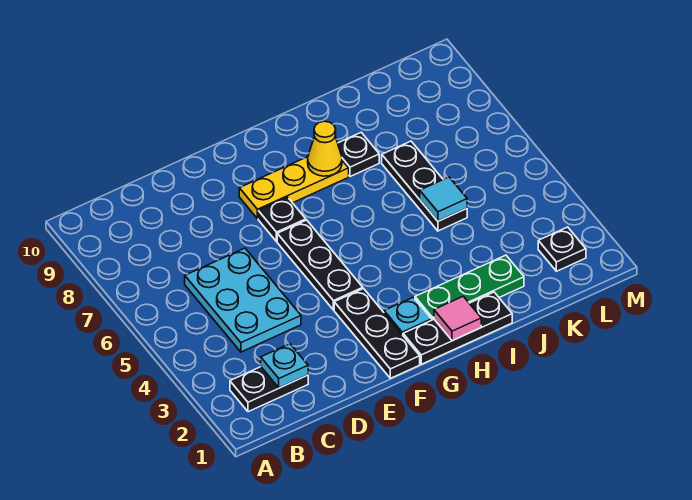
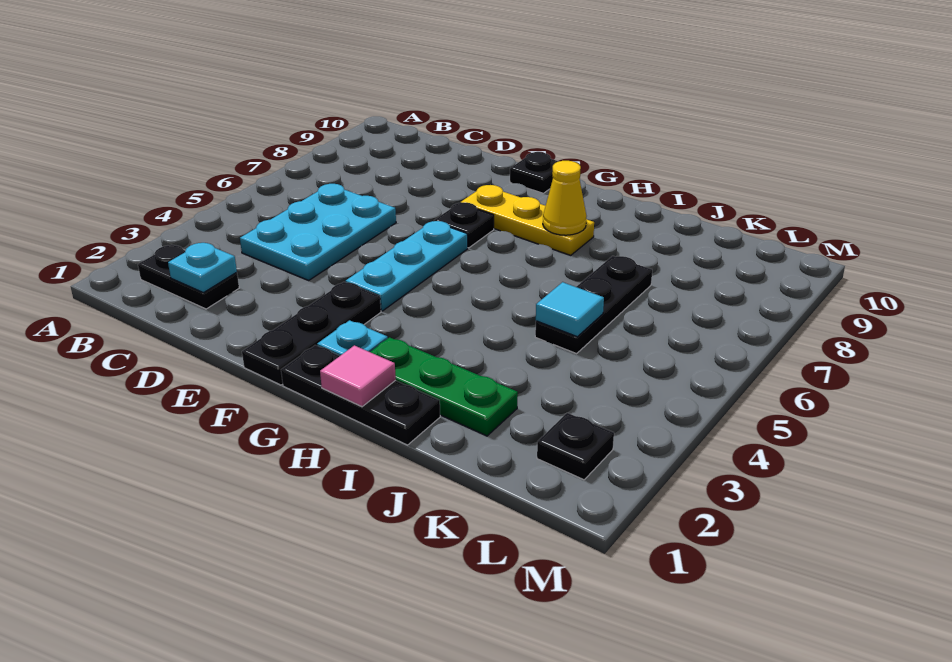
black plate F4:F6 level 1 -> cyan plate F4:F6 level 1
black plate I8 level 1 -> black plate F10 level 1

